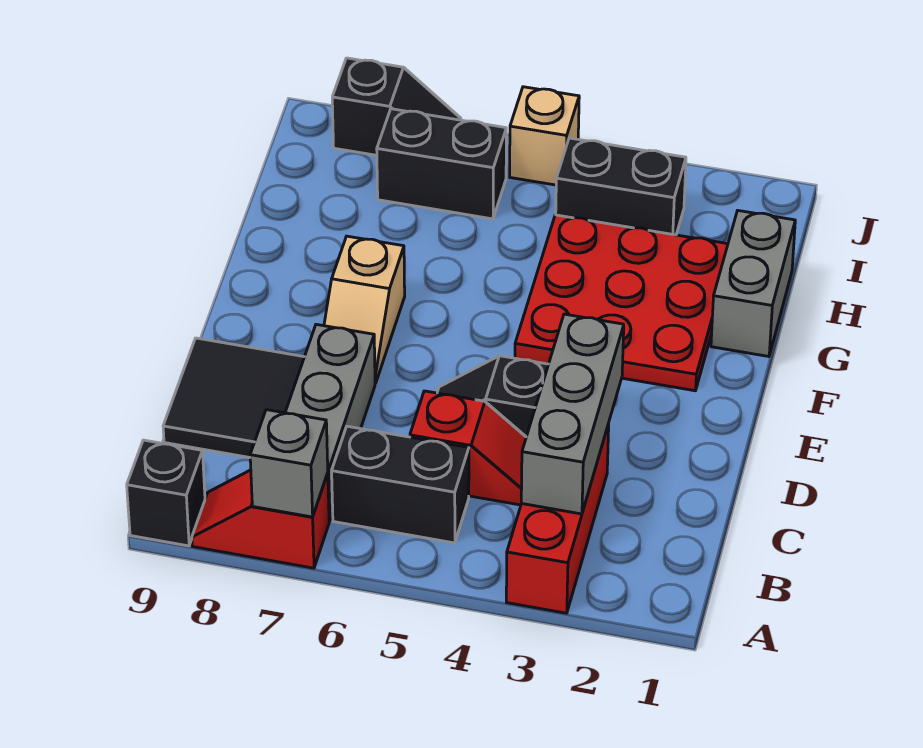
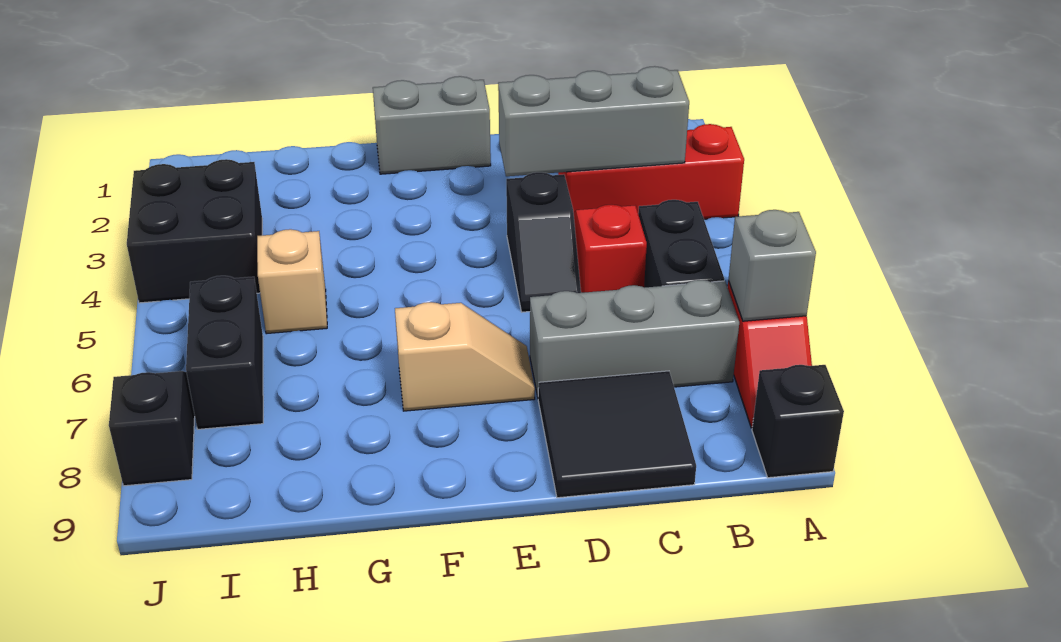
red plate F2:H4 level 1 -> none
grey brick G1:H1 level 1 -> grey brick E1:F1 level 1
black brick I3:I4 level 1 -> black brick I3:J4 level 1
tan brick J5 level 1 -> tan brick H5 level 1

